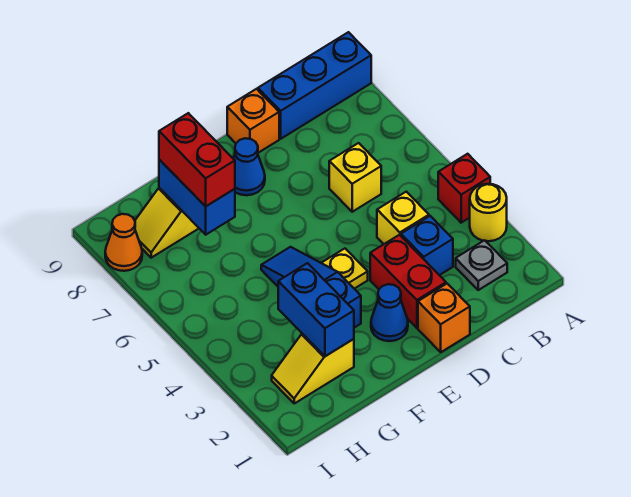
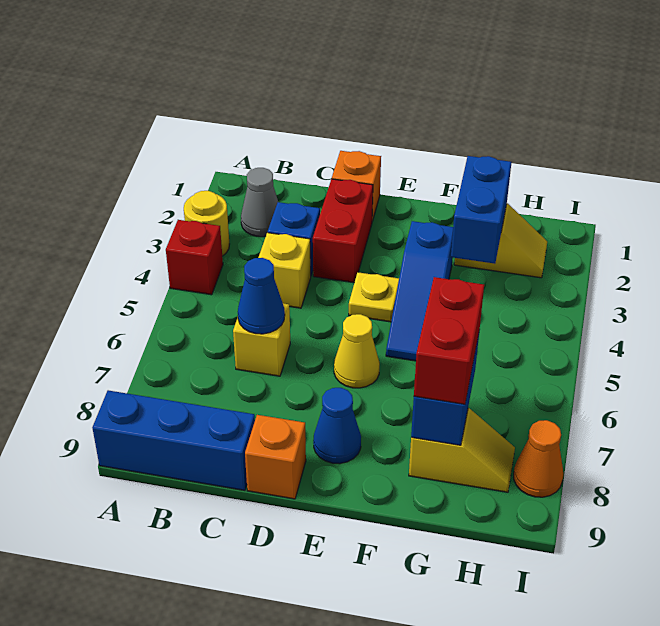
grey plate B2 level 1 -> grey cone B2 level 1
blue cone E2 level 1 -> blue cone C6 level 2
none -> yellow cone E6 level 1

